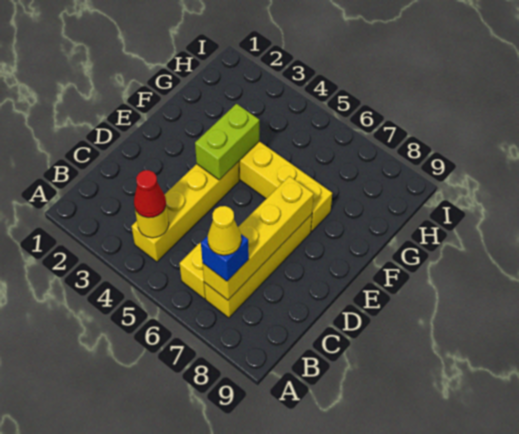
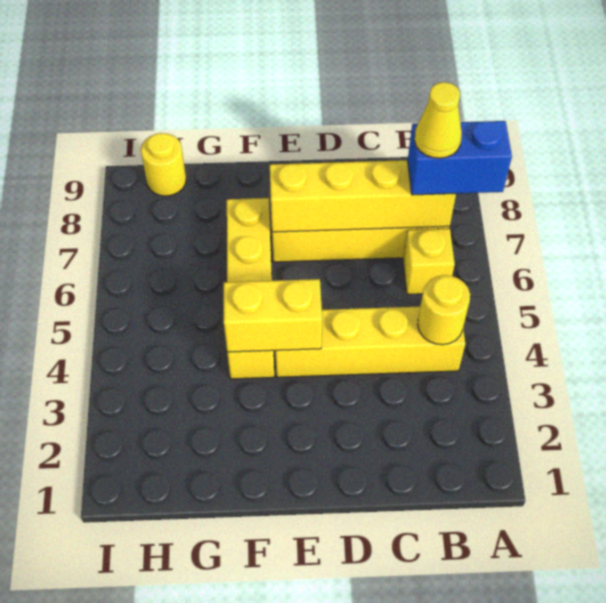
red cone B4 level 3 -> none
blue brick B7 level 3 -> blue brick A7:B7 level 3
lime brick E4:F4 level 2 -> yellow brick E4:F4 level 2
none -> yellow round brick H9 level 1

